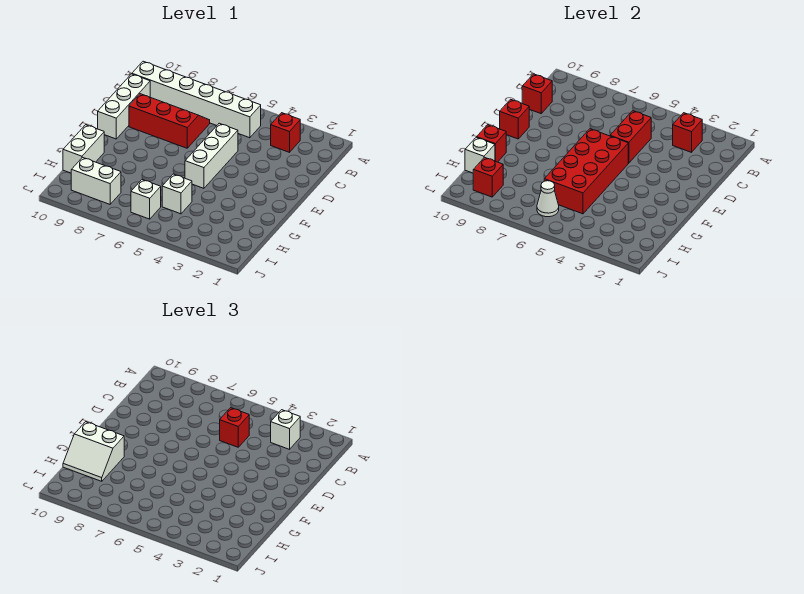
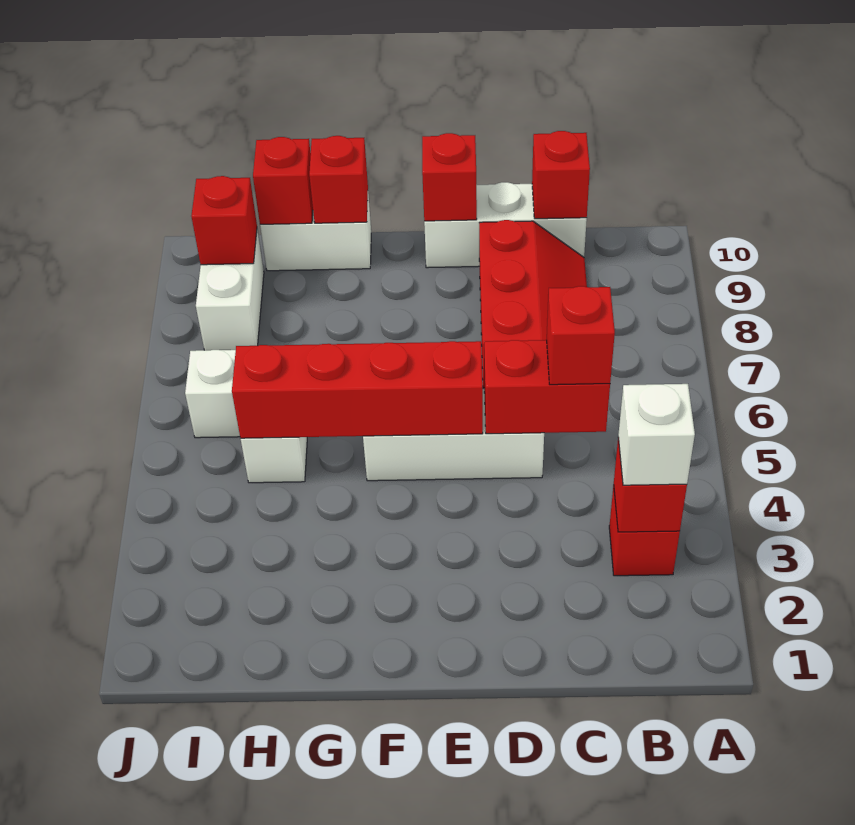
white brick B5:B10 level 1 -> none
red brick E5:H6 level 2 -> red brick E5:H5 level 2
white slope G9:H10 level 3 top G -> none
white brick H10 level 2 -> red brick H10 level 2
white cone I6 level 2 -> none

